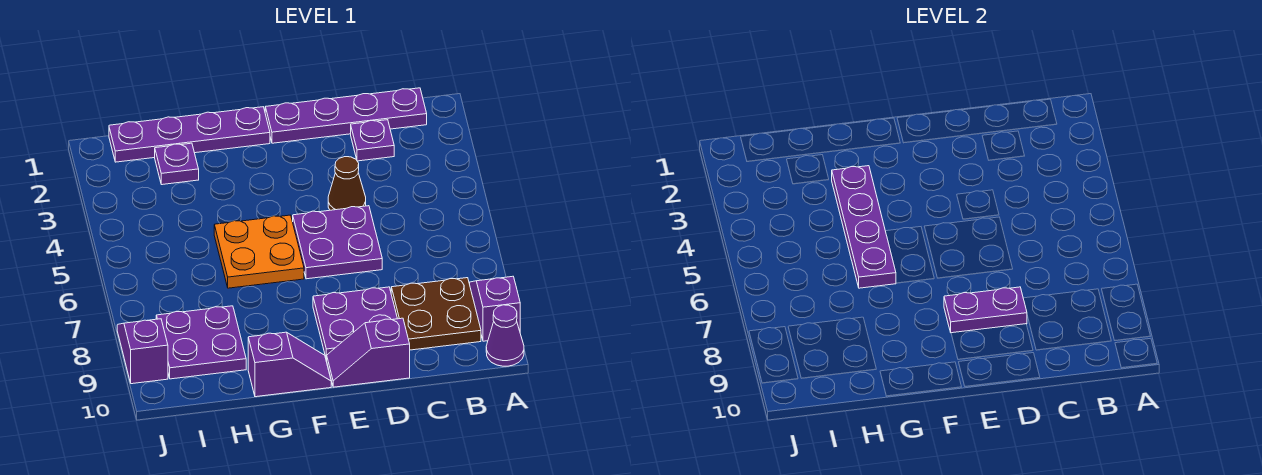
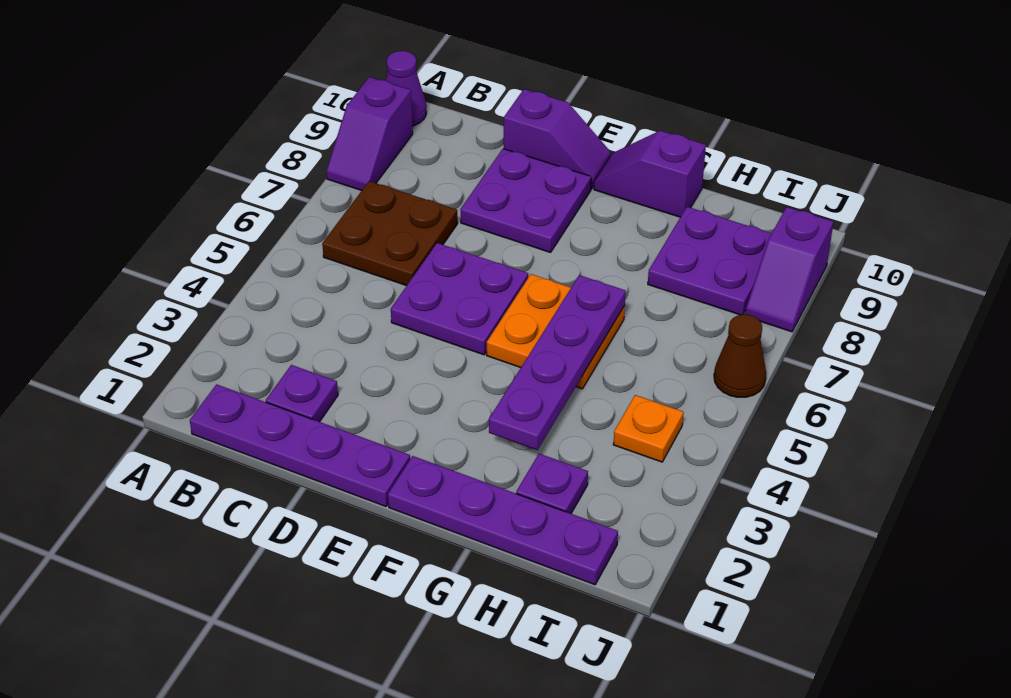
brown plate B8:C9 level 1 -> brown plate B6:C7 level 1
brown cone D4 level 1 -> brown cone J6 level 1
purple plate D8:E8 level 2 -> none
none -> orange plate I4 level 1

